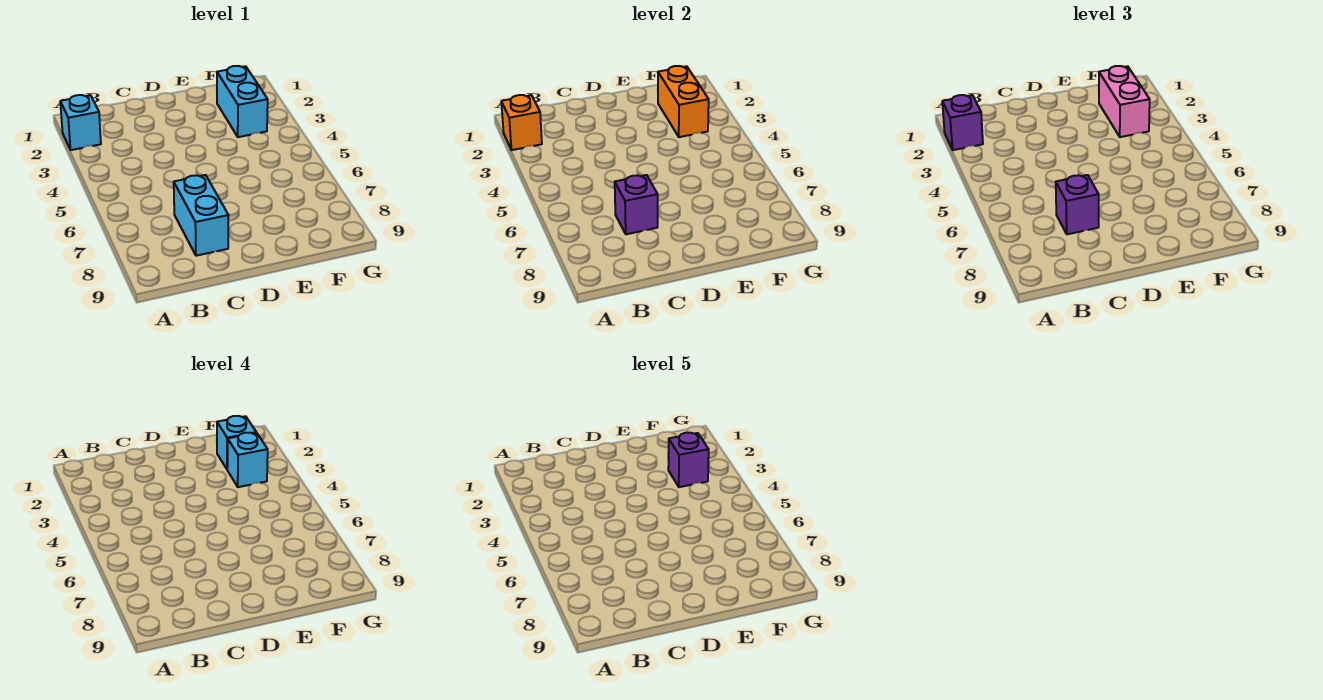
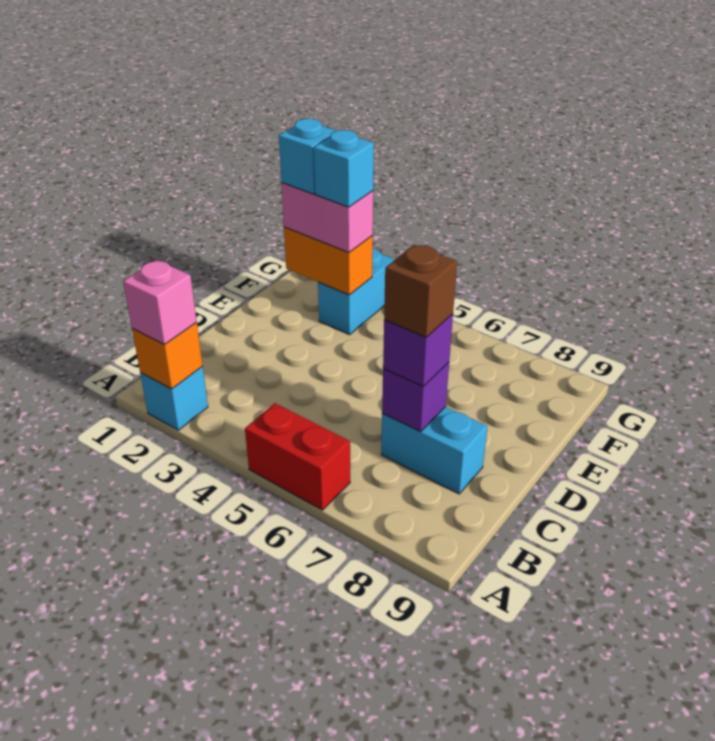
purple brick A2 level 3 -> pink brick A2 level 3
none -> red brick A5:A6 level 1
none -> brown brick C7 level 4
cyan brick F2:F3 level 1 -> cyan brick F3:G3 level 1
purple brick F3 level 5 -> none

